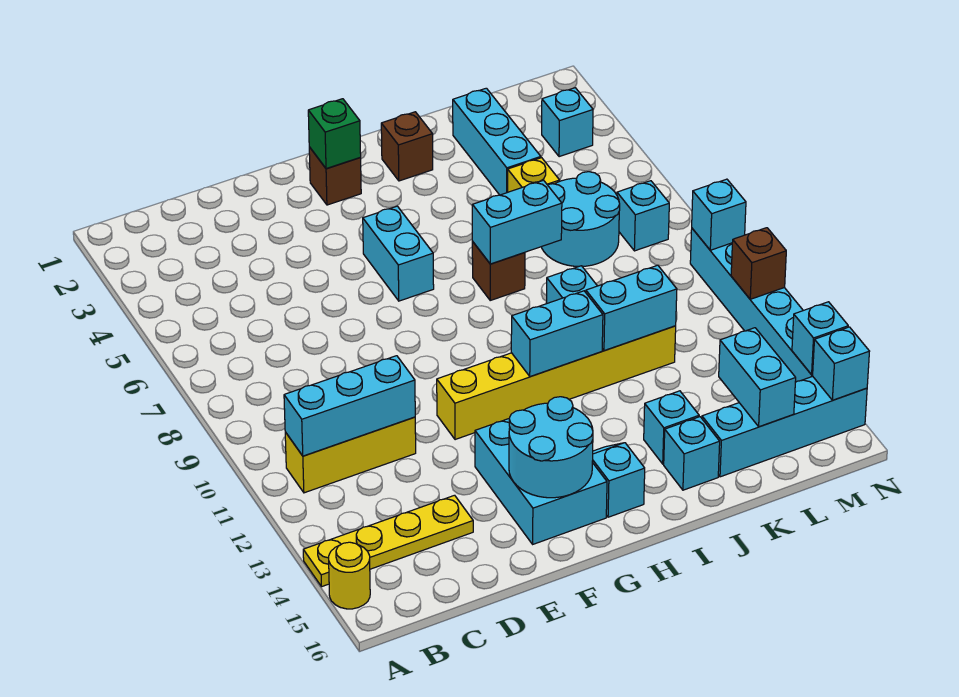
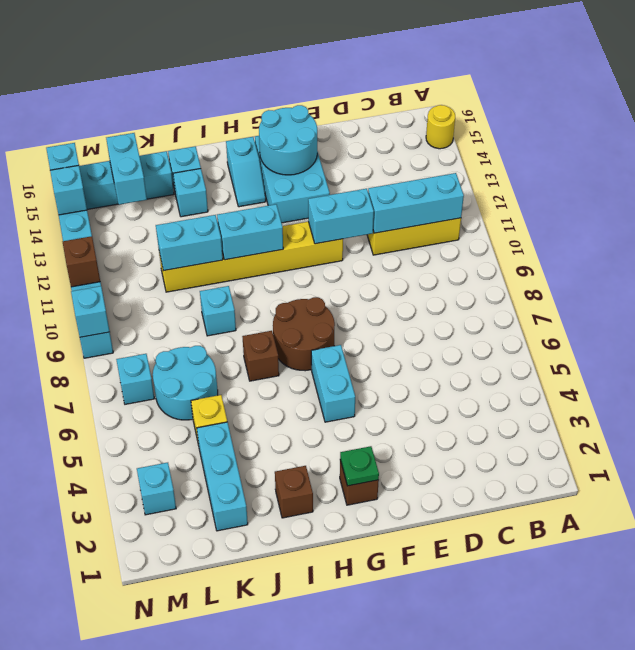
yellow plate A14:D14 level 1 -> none
green brick G2 level 2 -> green plate G2 level 2
none -> brown round brick G7:H8 level 1
cyan brick I7:J7 level 2 -> cyan brick E11:F11 level 2

